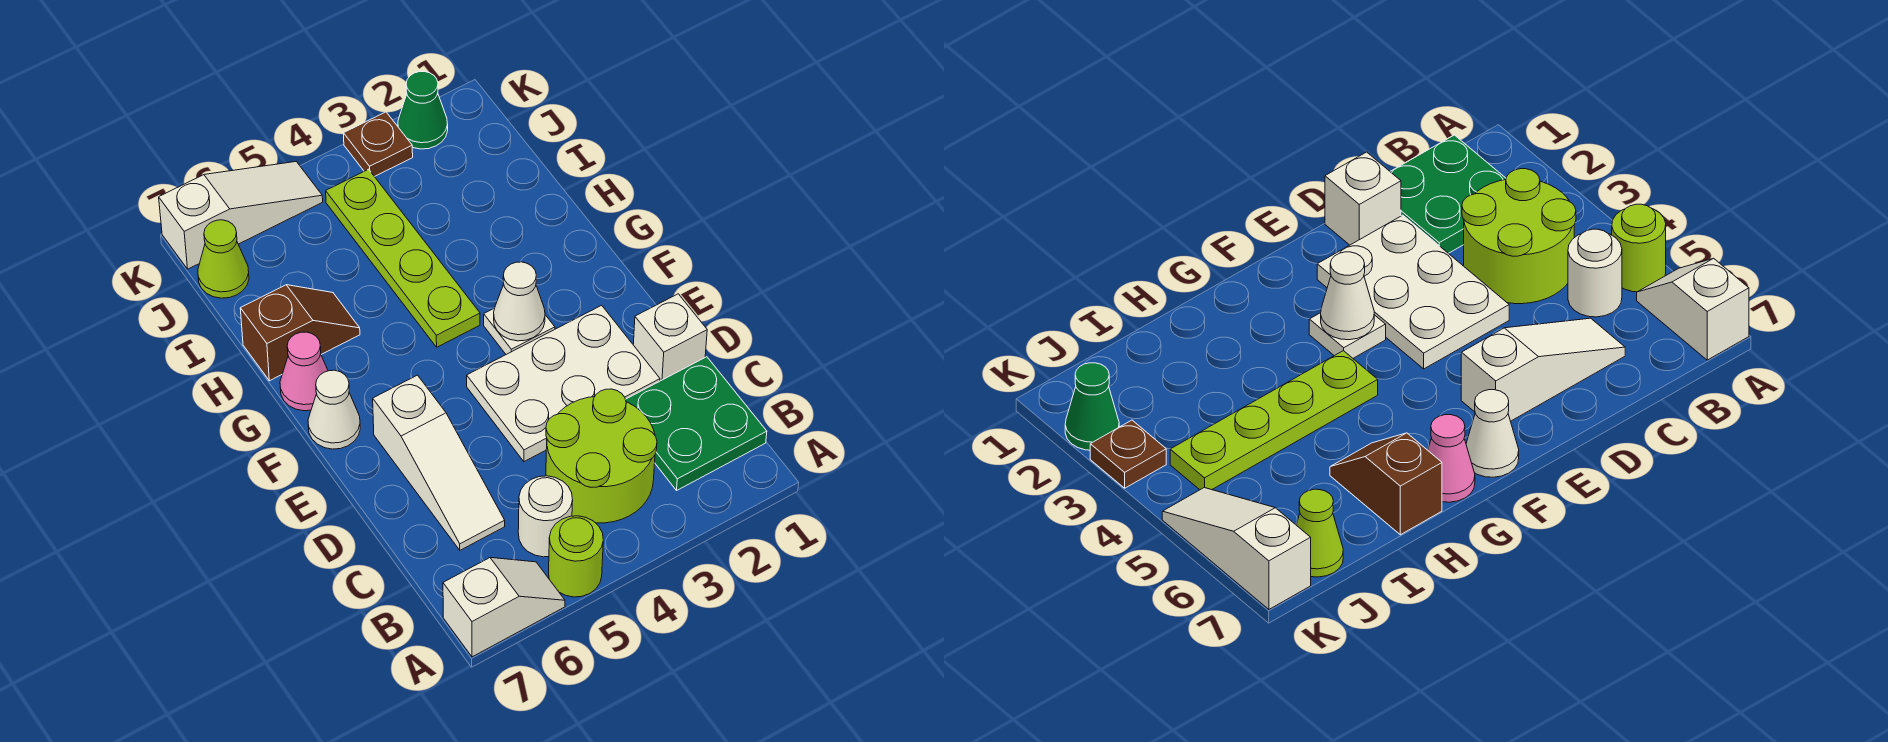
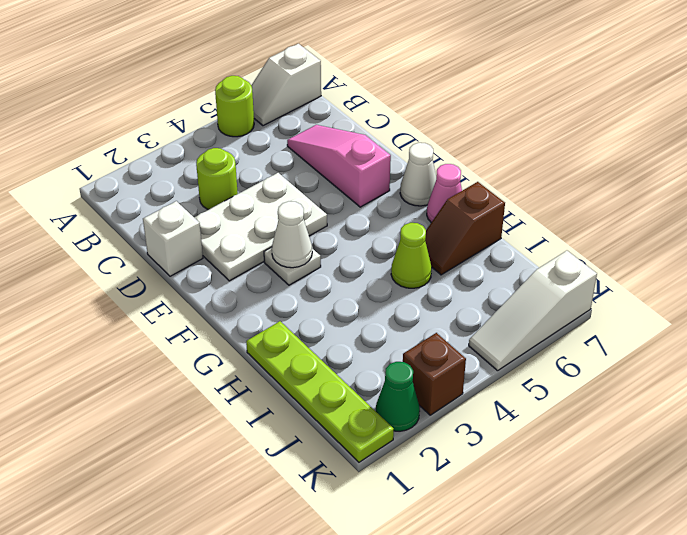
green plate B1:C2 level 1 -> none
lime round brick B3:C4 level 1 -> lime round brick C3 level 1
white round brick B5 level 1 -> none
white slope C6:E6 level 1 top E -> pink slope C6:E6 level 1 top E
lime plate G4:J4 level 1 -> lime plate H1:K1 level 1
lime cone J7 level 1 -> lime cone H5 level 1
brown plate K3 level 1 -> brown brick K3 level 1

